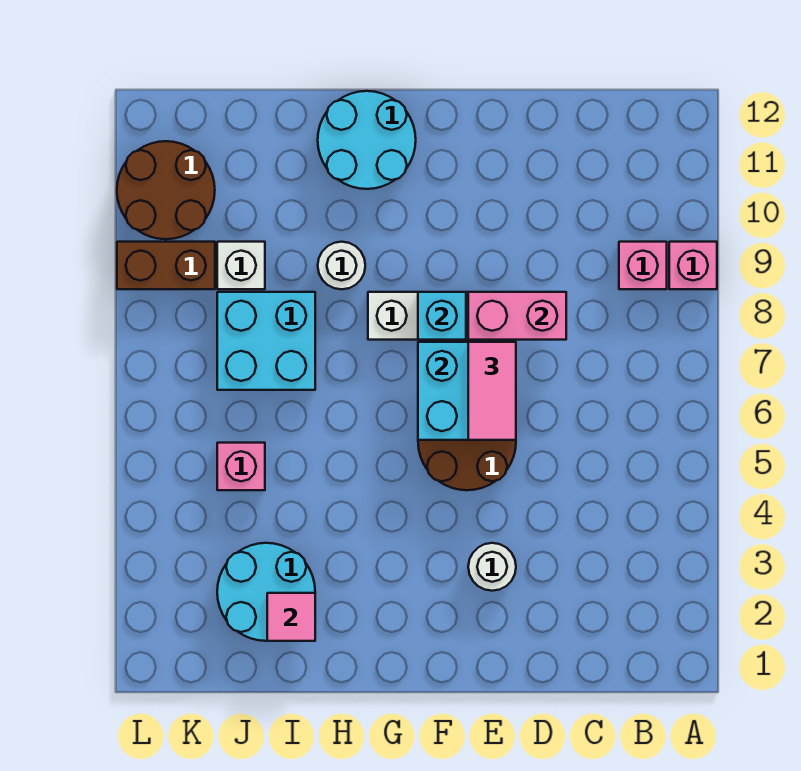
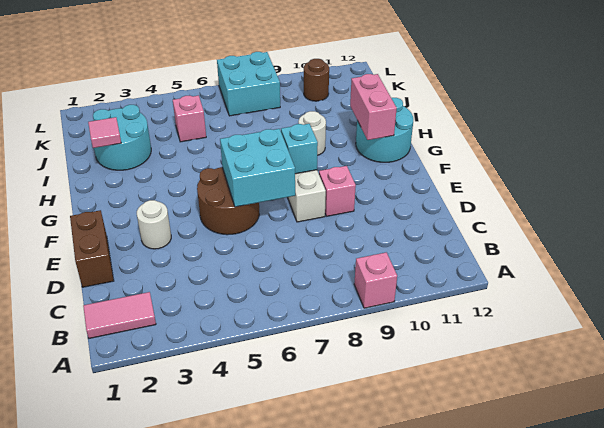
pink brick B9 level 1 -> pink brick E9 level 1
pink brick D8:E8 level 2 -> pink brick G11:H11 level 2
pink tile E6:E7 level 3 -> pink tile B1:B2 level 1
cyan brick I7:J8 level 1 -> cyan brick K7:L8 level 1
white brick J9 level 1 -> none
brown brick K9:L9 level 1 -> brown brick D1:E1 level 1
brown round brick K10:L11 level 1 -> brown round brick K10 level 1

